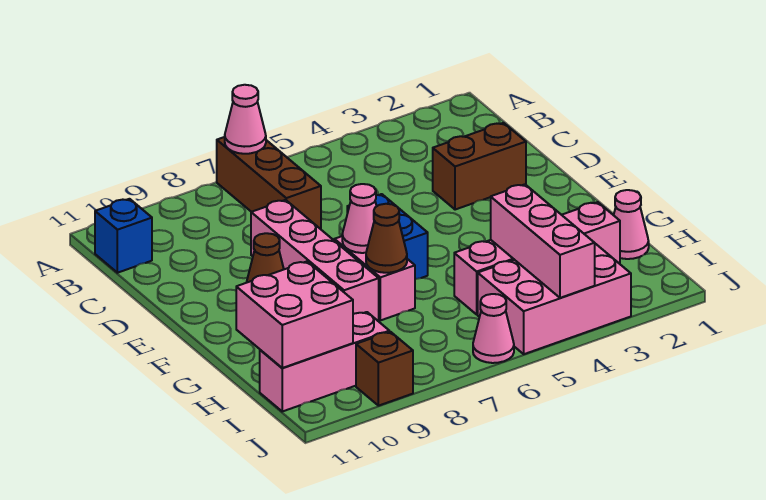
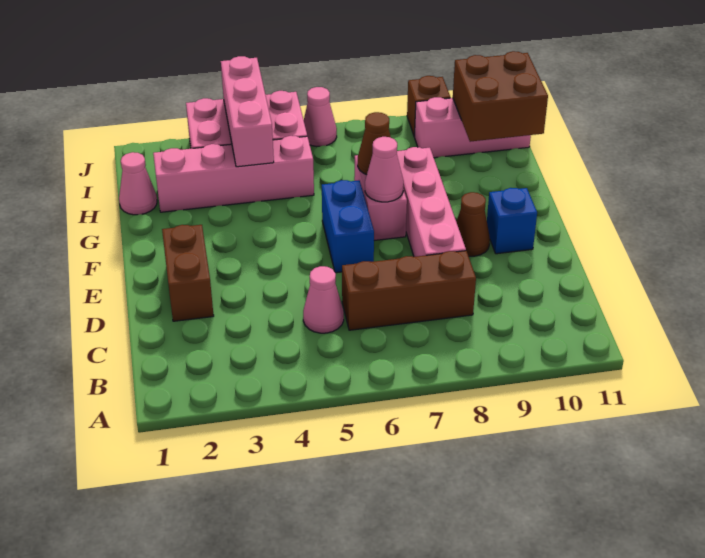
brown brick A7:C7 level 1 -> brown brick C6:C8 level 1
pink cone A7 level 2 -> pink cone C5 level 1
blue brick B11 level 1 -> blue brick E10 level 1
brown brick D2:D3 level 1 -> brown brick D2:E2 level 1
pink brick H10:I11 level 2 -> brown brick H10:I11 level 2

